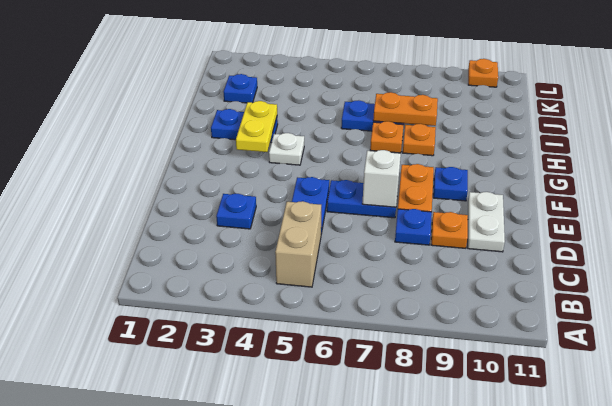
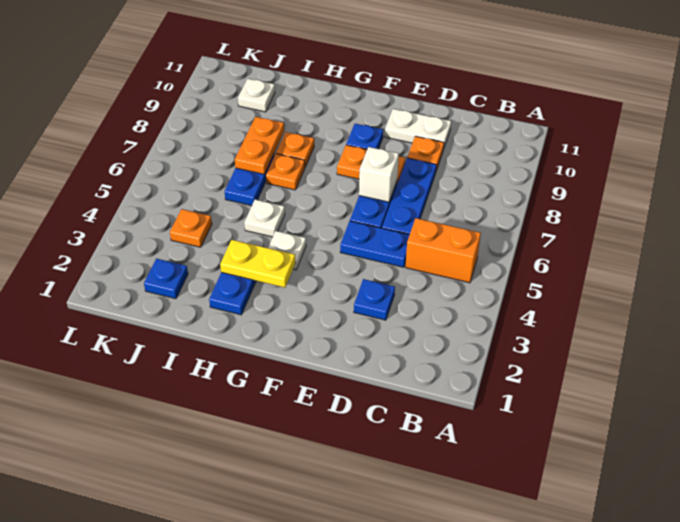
tan brick B5:C5 level 1 -> orange brick B5:C5 level 1
blue plate D8 level 1 -> blue plate D6:D8 level 1
none -> white plate H5 level 1
none -> white plate J10 level 1
orange plate L10 level 1 -> orange plate J4 level 1

